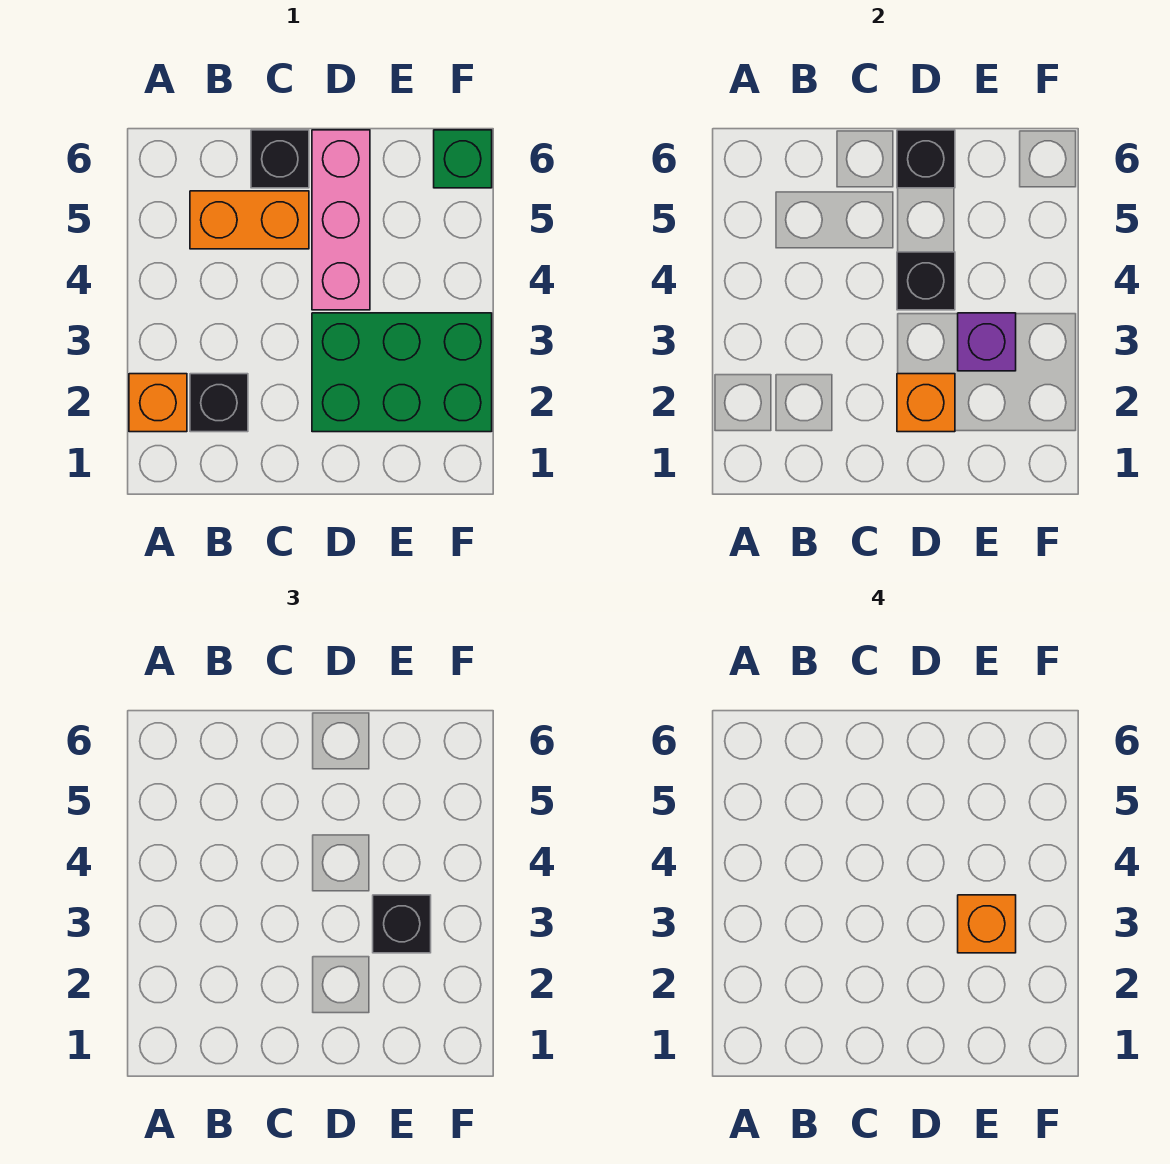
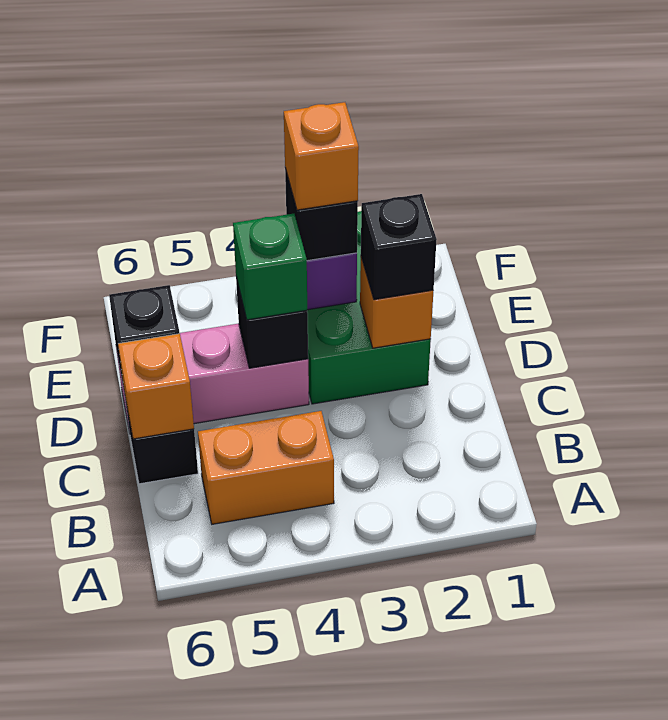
orange brick A2 level 1 -> orange brick C6 level 2
black brick B2 level 1 -> black brick D2 level 3
orange brick B5:C5 level 1 -> orange brick B4:B5 level 1
green brick F6 level 1 -> green brick D4 level 3

